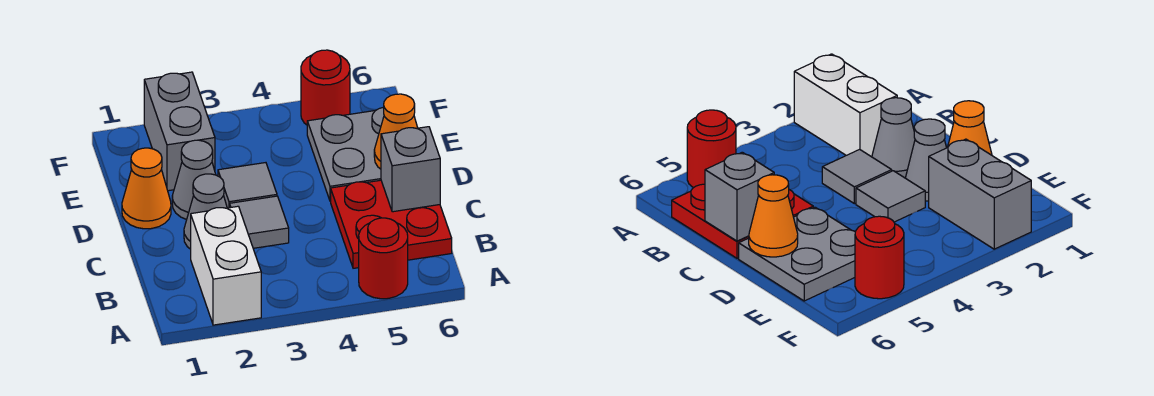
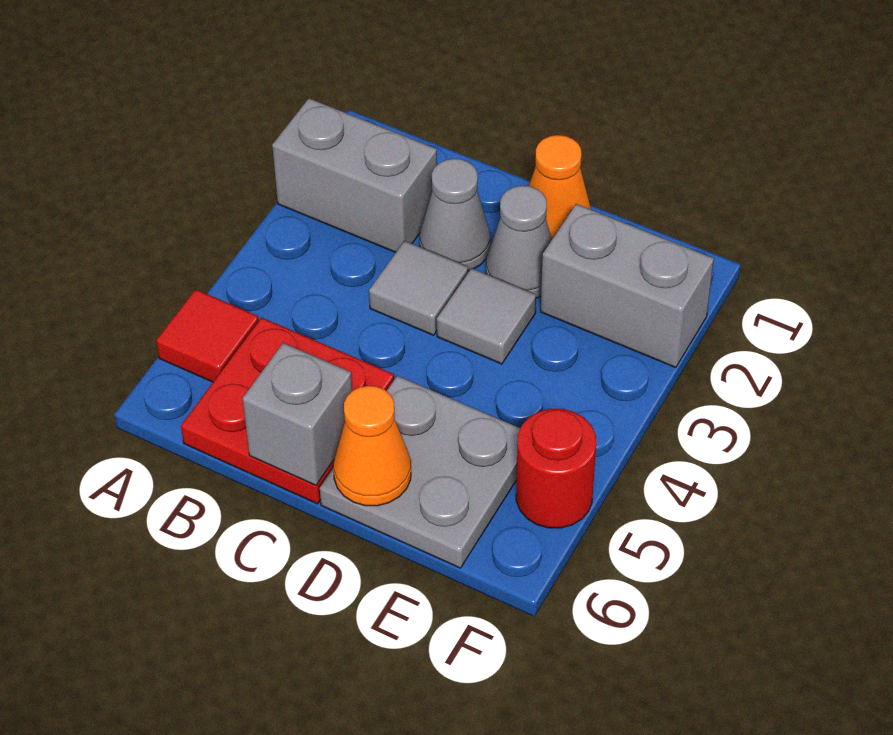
white brick A2:B2 level 1 -> grey brick A2:B2 level 1
red round brick A5 level 1 -> red tile A5 level 1

